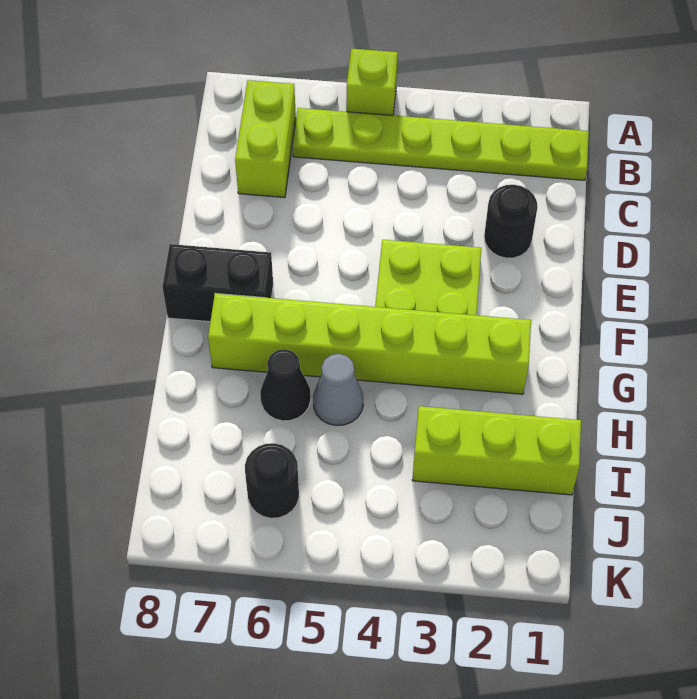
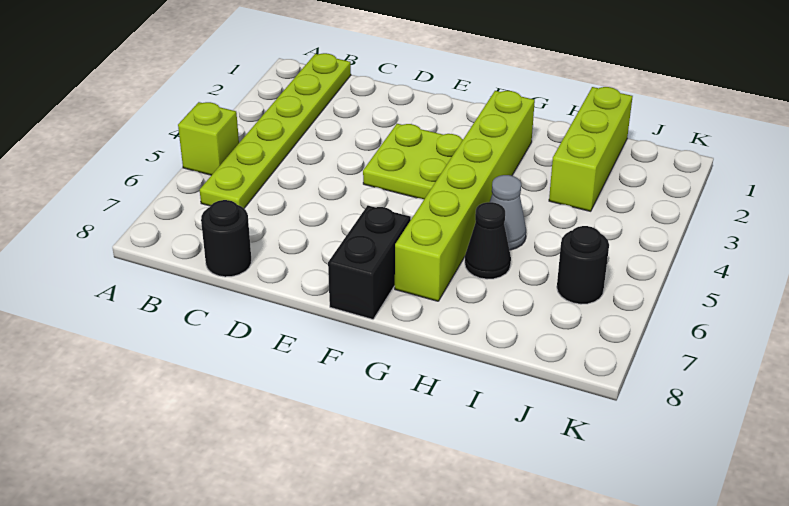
lime brick B7:C7 level 1 -> none
black round brick D2 level 1 -> black round brick C8 level 1

